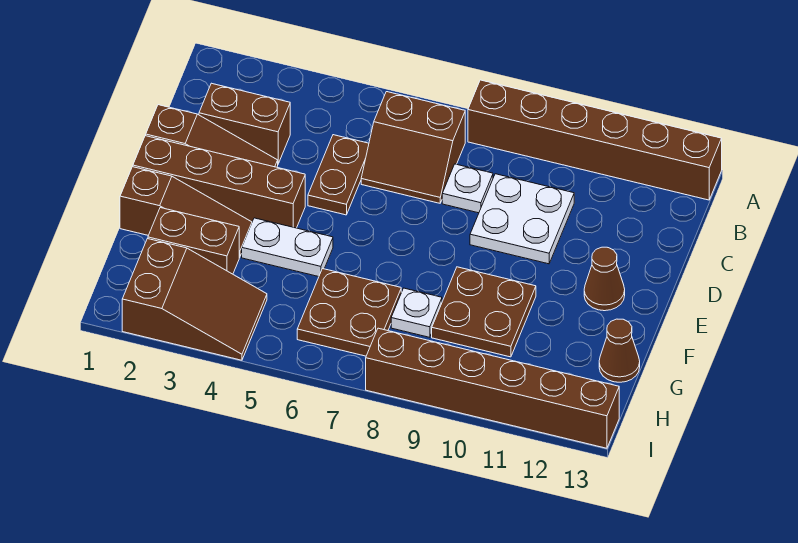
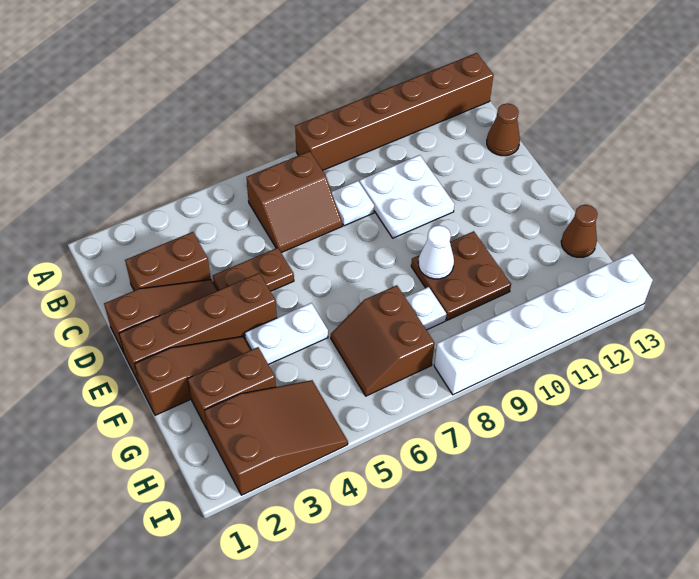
brown plate C5:D5 level 1 -> brown plate D4:D5 level 1
brown cone E12 level 1 -> brown cone C13 level 1
none -> white cone F9 level 2
brown plate G6:H7 level 1 -> brown slope G6:H7 level 1 top 7
brown brick I8:I13 level 1 -> white brick I8:I13 level 1

